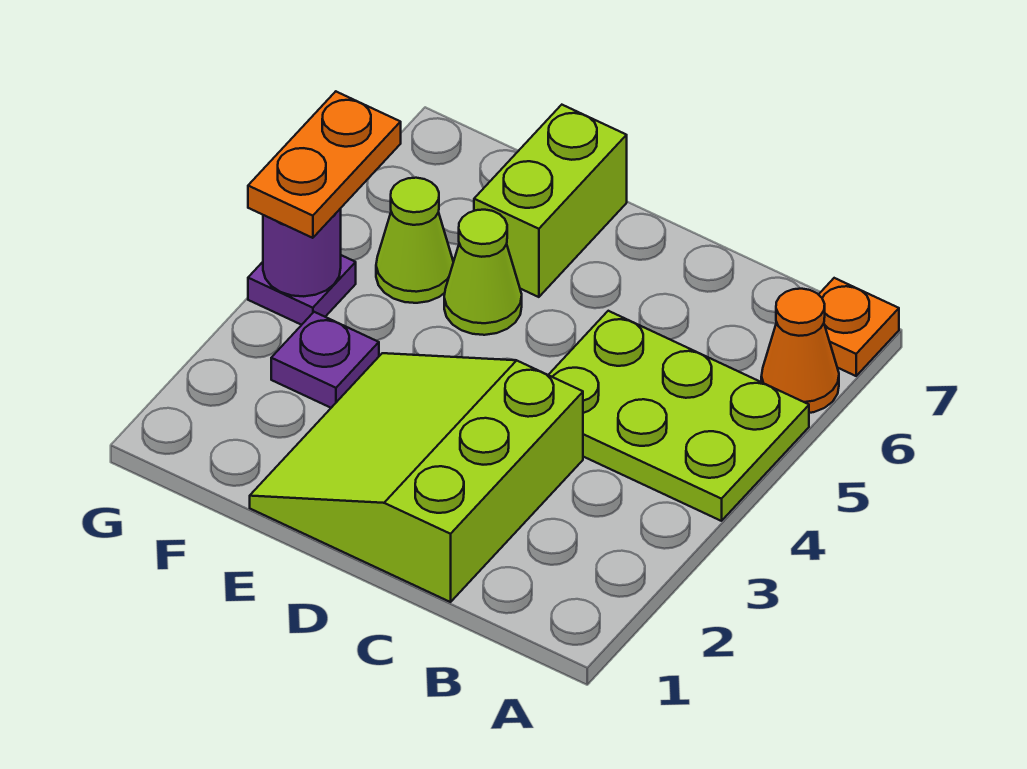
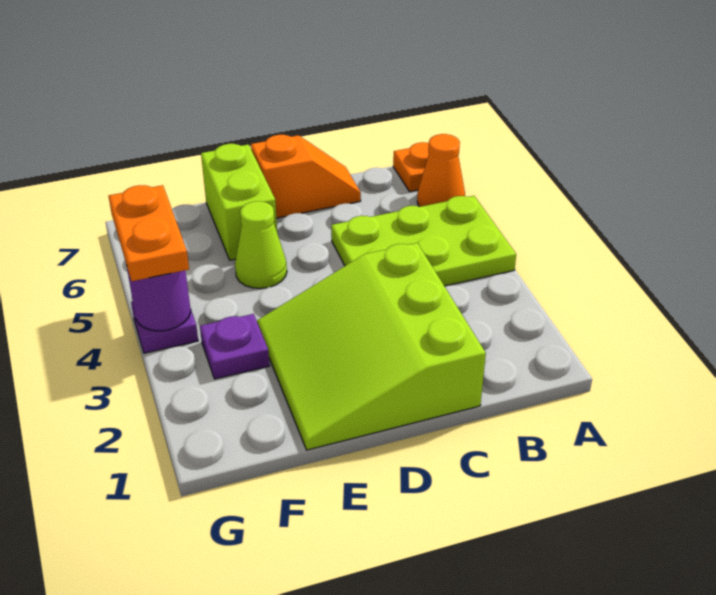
none -> orange slope C7:D7 level 1 top D
lime cone F5 level 1 -> none

